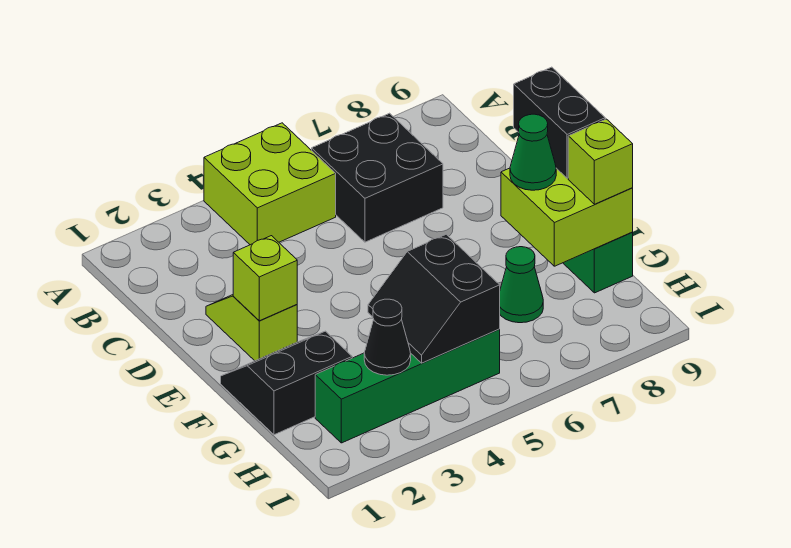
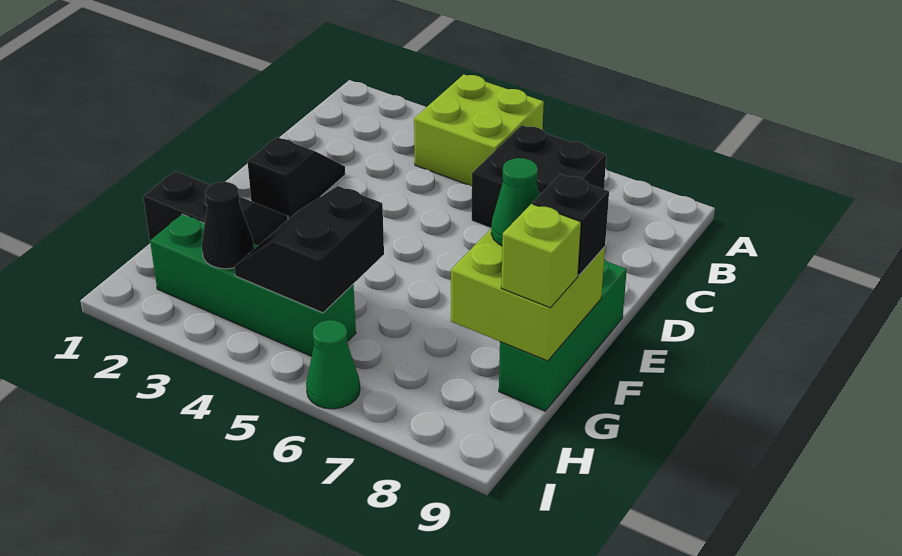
lime slope D2:E2 level 1 top E -> black slope D2:E2 level 1 top E
lime brick E2 level 2 -> none
black brick E9:F9 level 3 -> black brick F9 level 3
green cone G7 level 1 -> green cone I6 level 1

